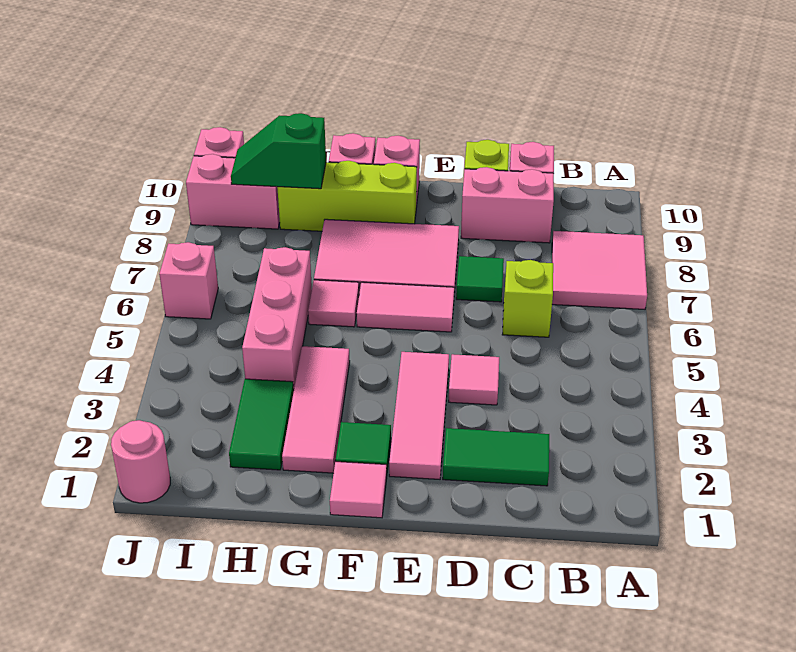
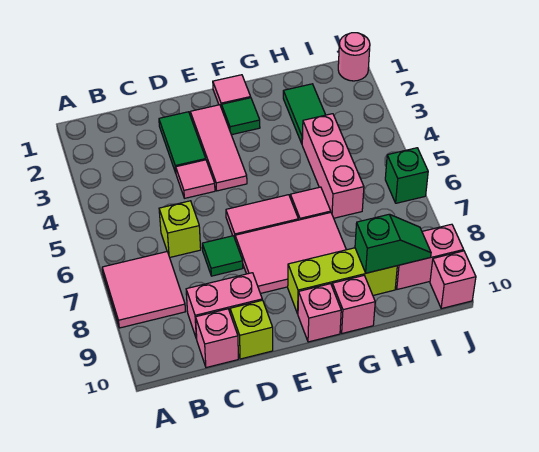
green tile C2:D2 level 1 -> green tile D2:D3 level 1
pink tile G2:G4 level 1 -> none
pink brick J6 level 1 -> green brick J6 level 1

